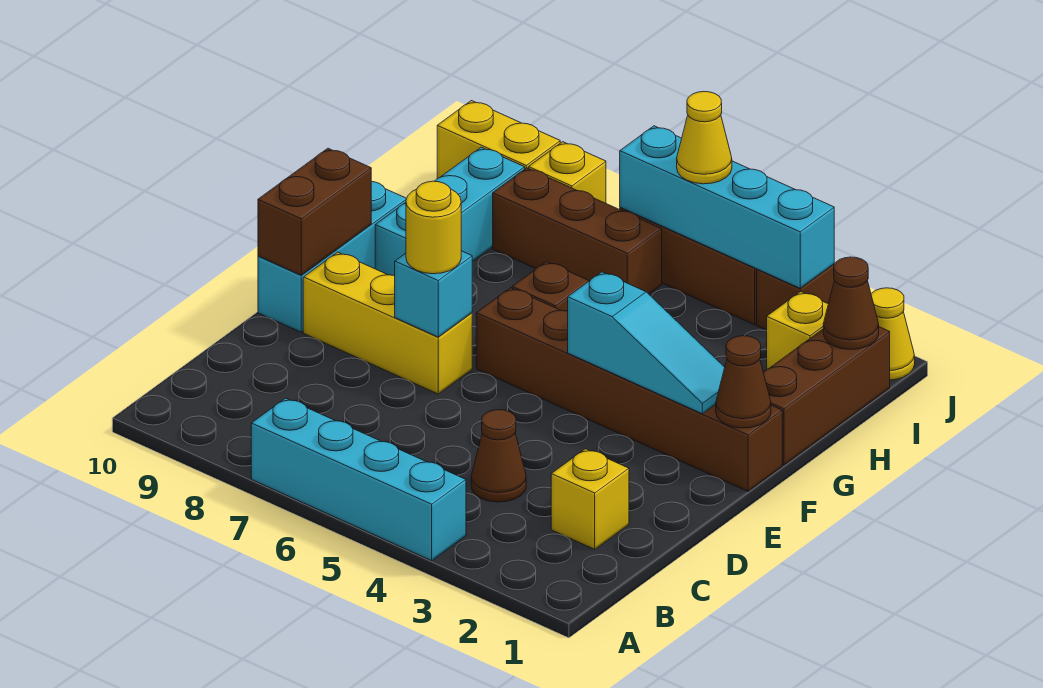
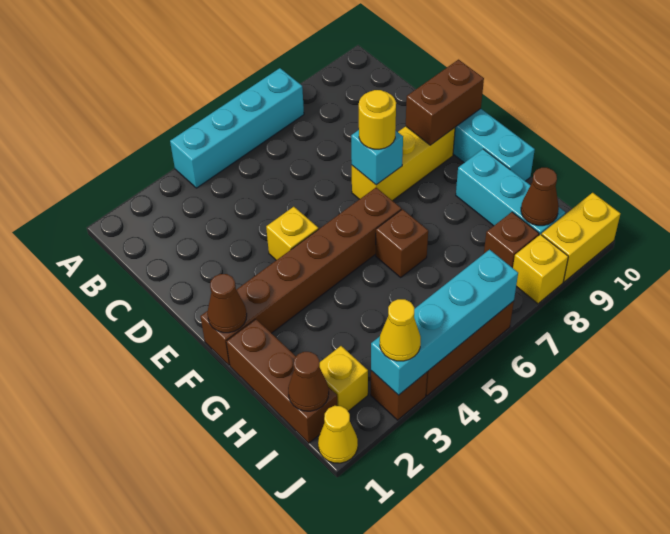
yellow brick C2 level 1 -> yellow brick E4 level 1
brown cone C4 level 1 -> brown cone I9 level 2
brown brick E10:F10 level 2 -> brown brick E9:E10 level 2
cyan slope F2:F4 level 2 top 4 -> none
brown brick I6:I8 level 1 -> brown brick I8 level 1
yellow cone J5 level 3 -> yellow cone J3 level 3

